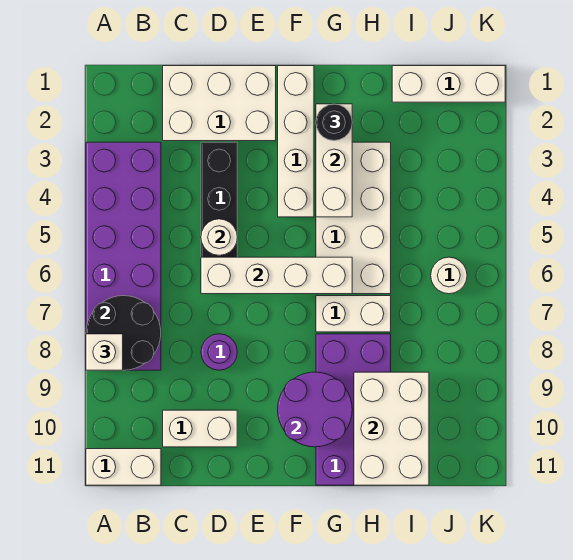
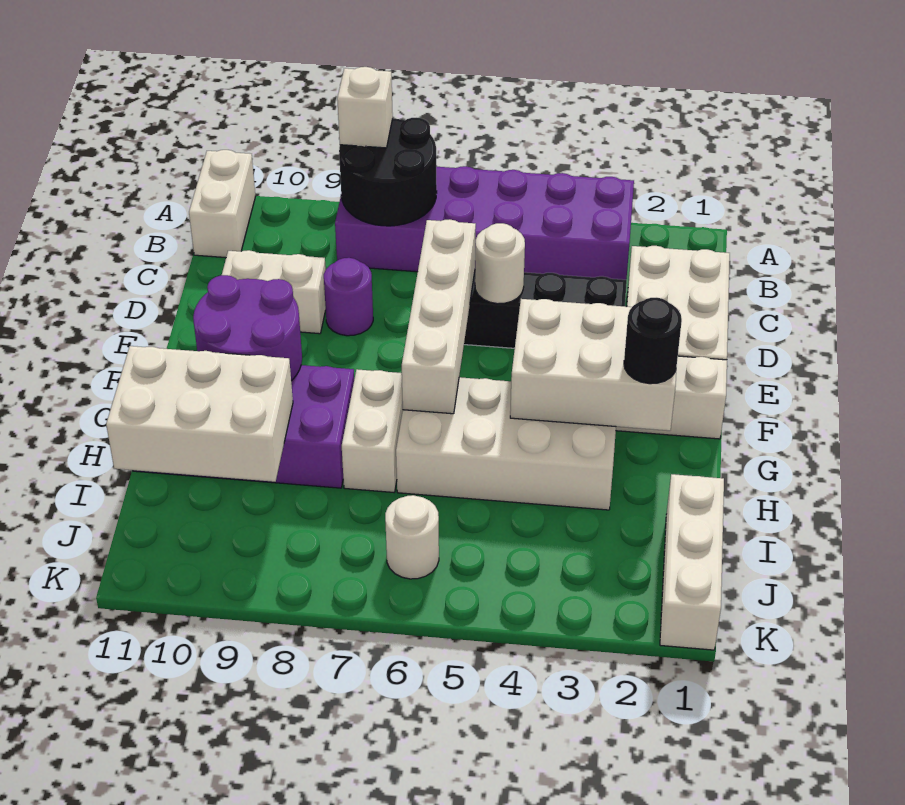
white brick C10:D10 level 1 -> white brick D9:D10 level 1
white brick G2:G4 level 2 -> white brick F2:G4 level 2

